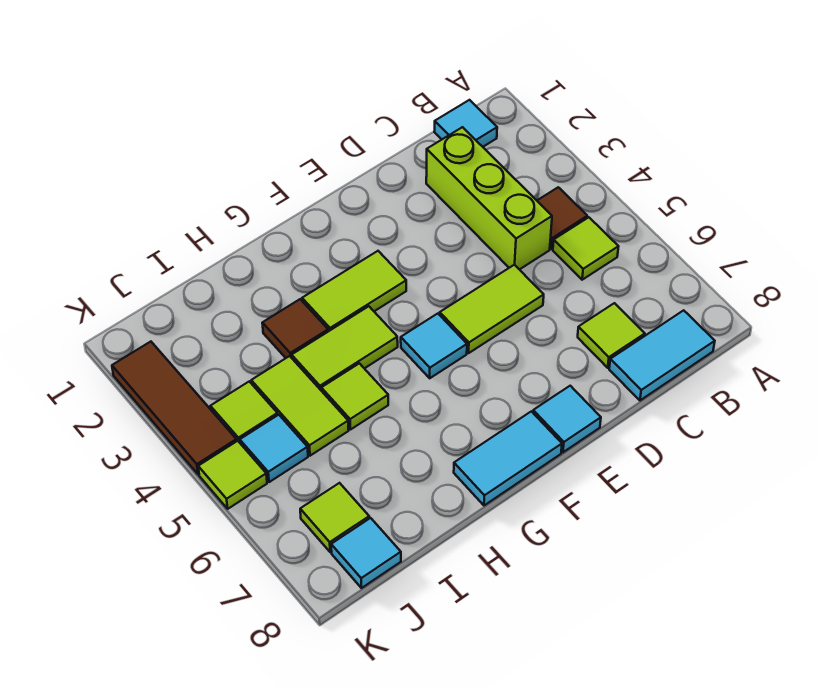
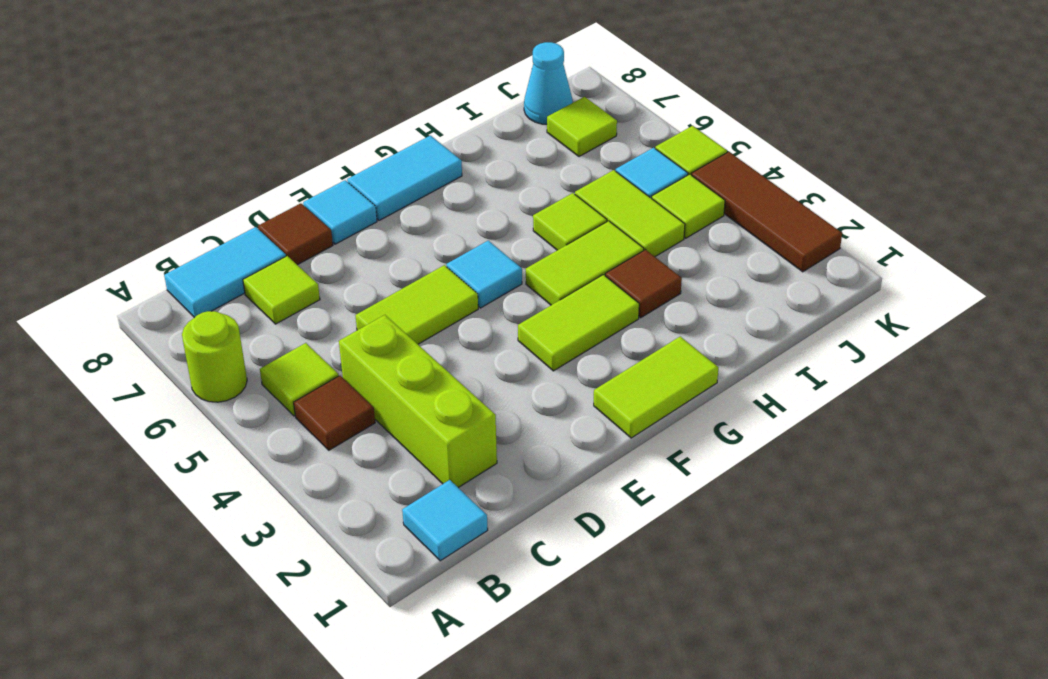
none -> lime round brick A6 level 1
none -> brown tile D8 level 1
none -> lime tile F1:G1 level 1
cyan tile J8 level 1 -> cyan cone J8 level 1

